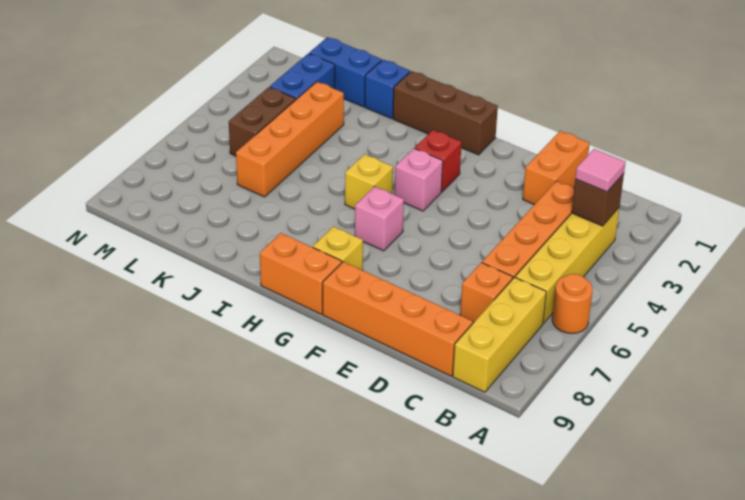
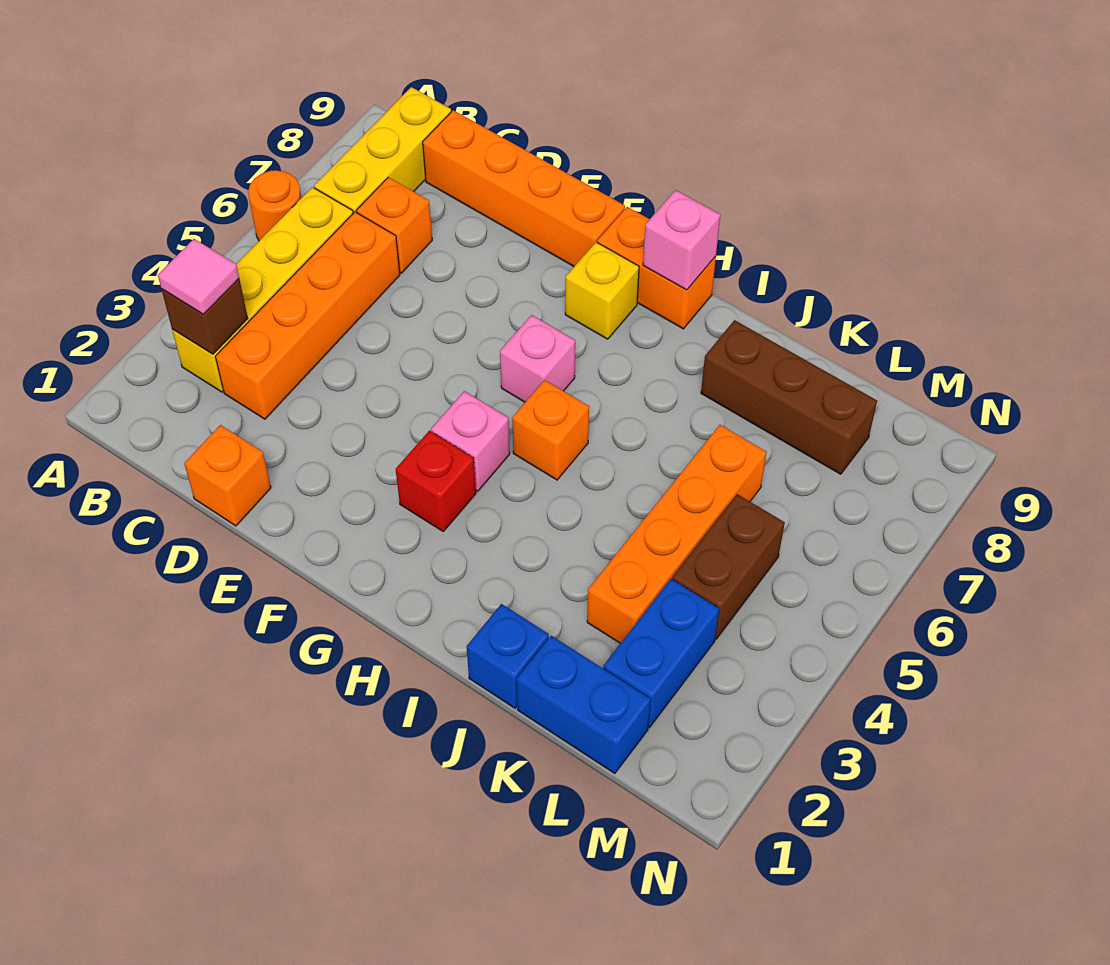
orange brick D1:D2 level 1 -> orange brick D1 level 1
brown brick G1:I1 level 1 -> brown brick J8:L8 level 1
yellow brick H5 level 1 -> orange brick H5 level 1
none -> pink brick H9 level 2

